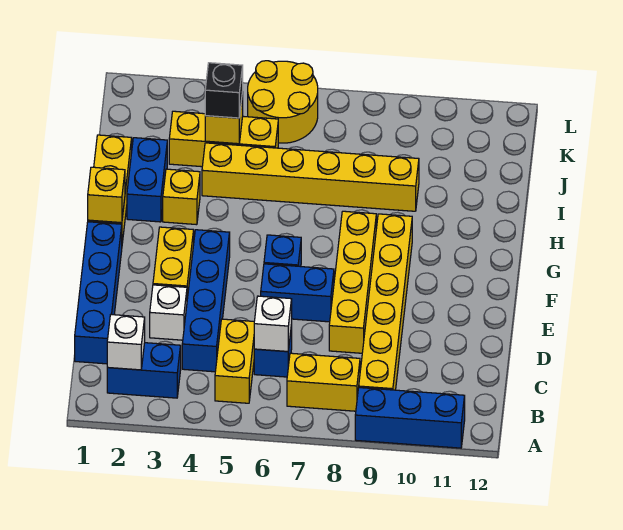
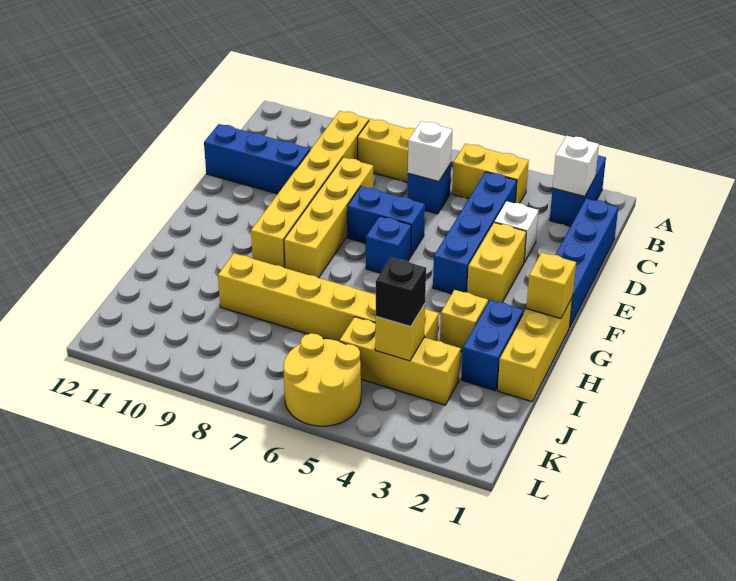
blue brick A9:A11 level 1 -> blue brick D10:D12 level 1
blue brick B2:B3 level 1 -> blue brick A2:B2 level 1
yellow brick B5:C5 level 1 -> yellow brick B4:B5 level 1

